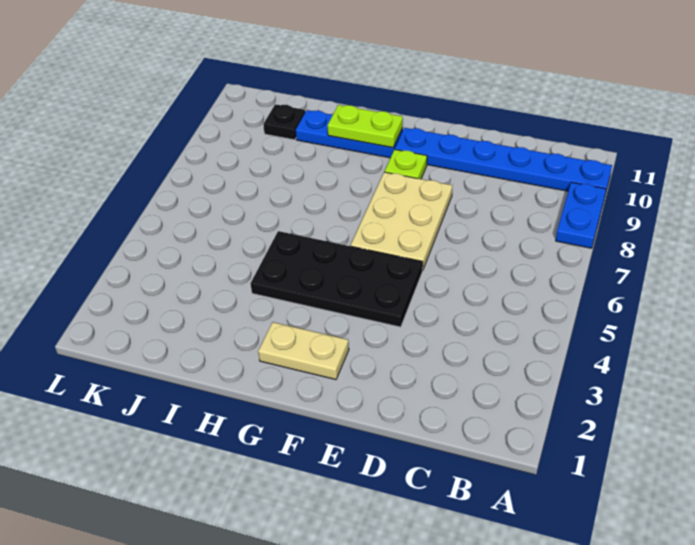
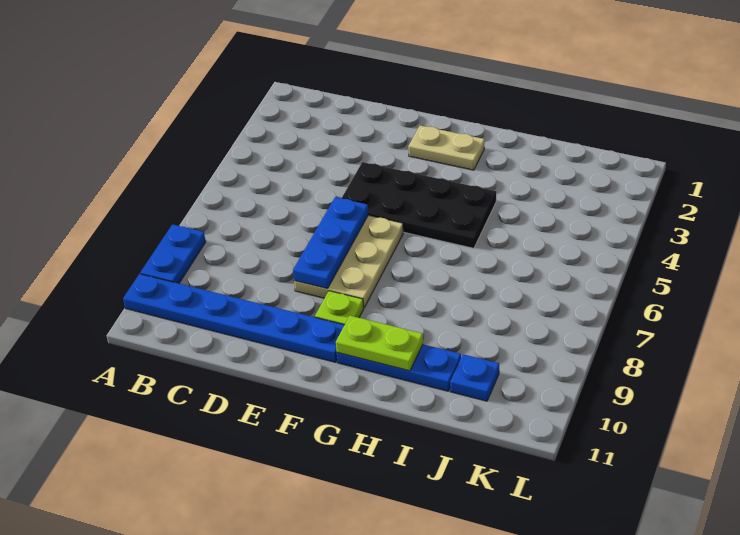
none -> blue plate E6:E8 level 2
black plate J10 level 1 -> blue plate J10 level 1

